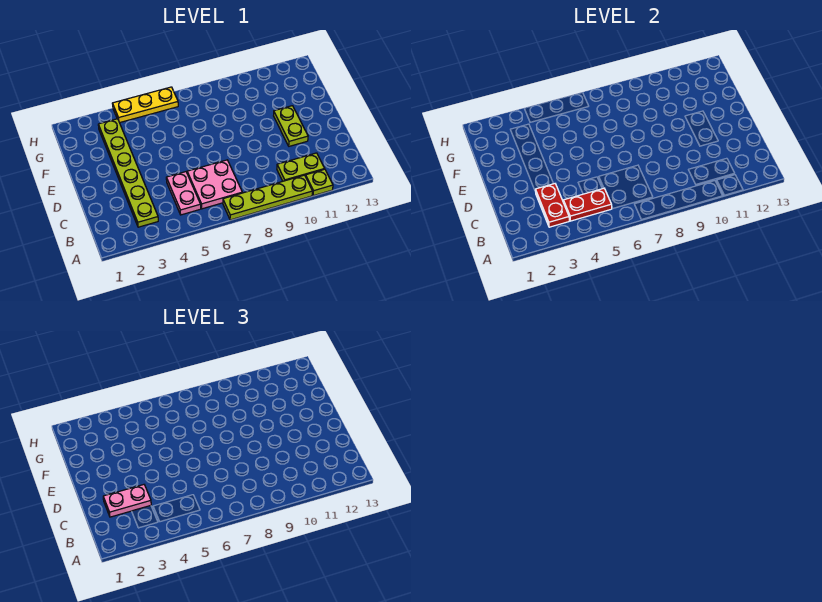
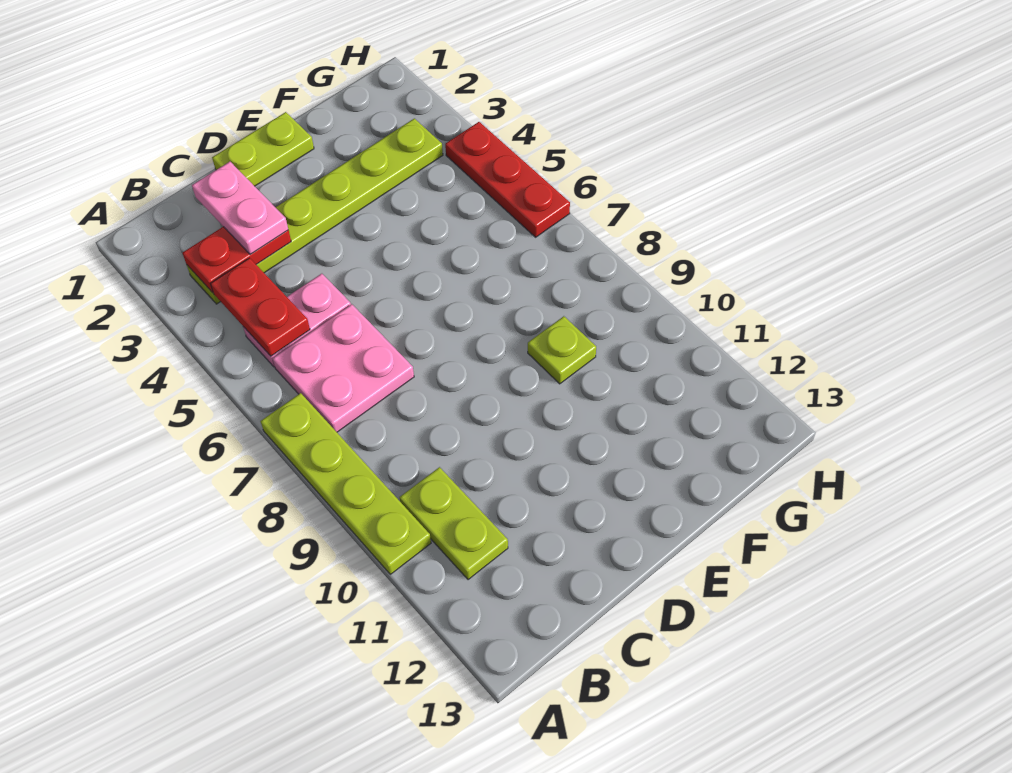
lime plate A11 level 1 -> lime plate F9 level 1
lime plate D11:E11 level 1 -> lime plate D1:E1 level 1
yellow plate H4:H6 level 1 -> red plate H4:H6 level 1

